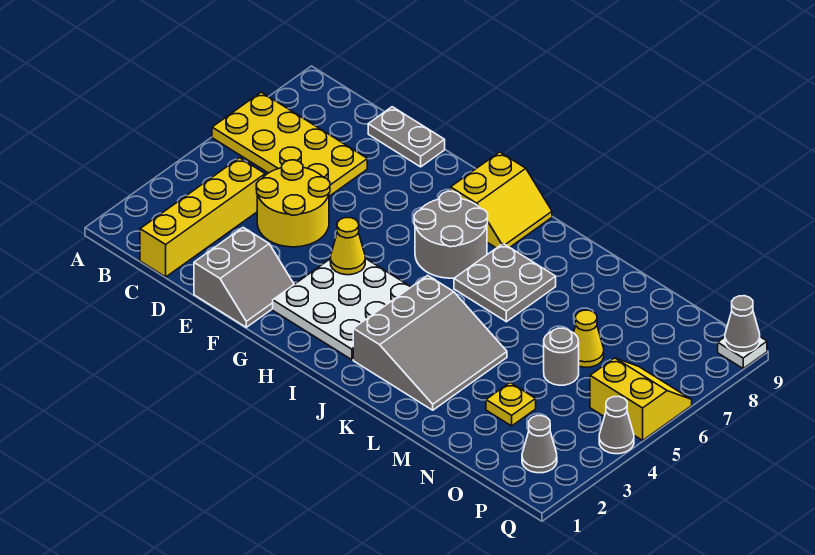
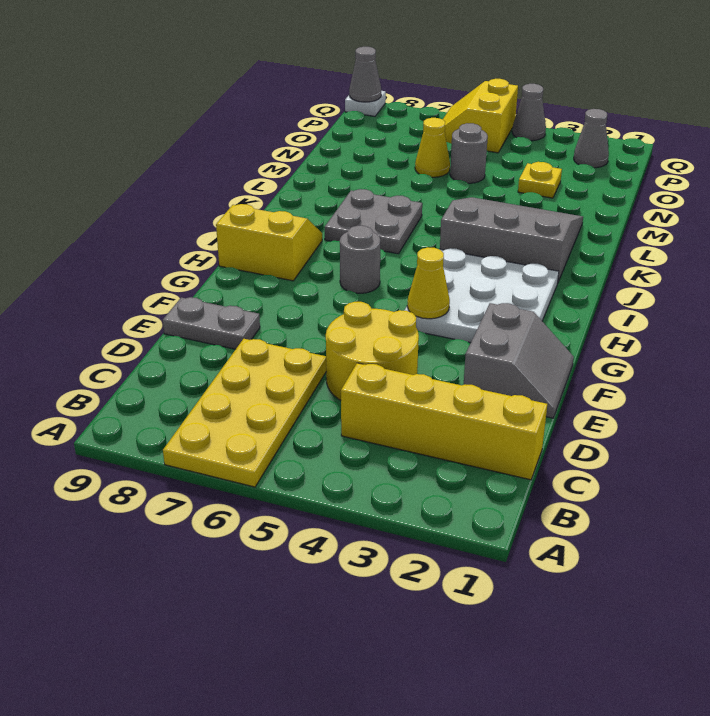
grey plate D9:E9 level 1 -> grey plate E8:E9 level 1
grey slope E1:F2 level 1 top E -> grey slope E1:F2 level 1 top 2
grey round brick H6:I7 level 1 -> grey round brick H6 level 1

